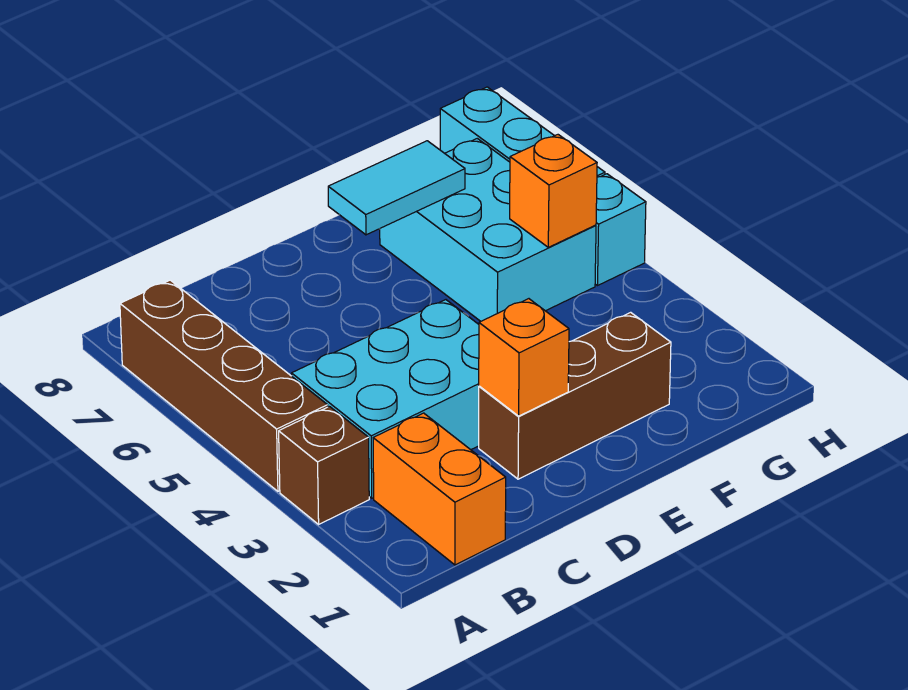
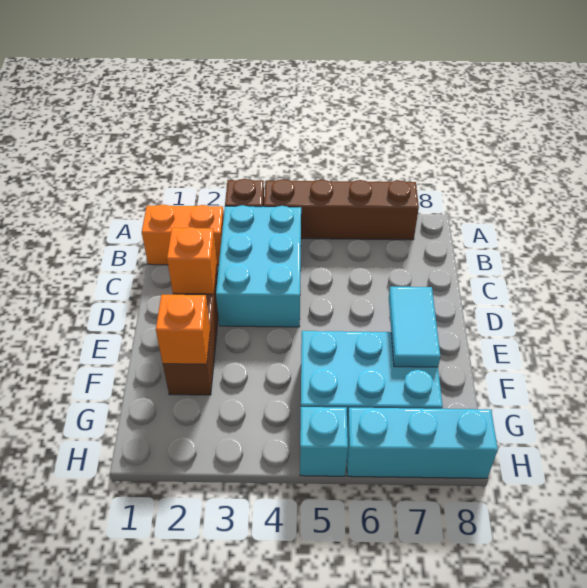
orange brick G5 level 2 -> orange brick F2 level 2

